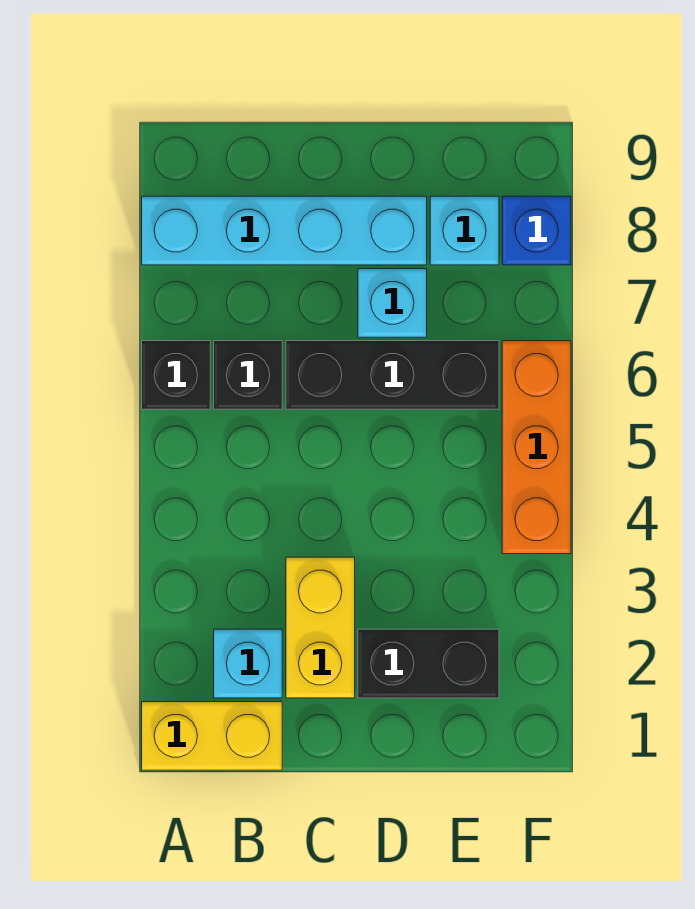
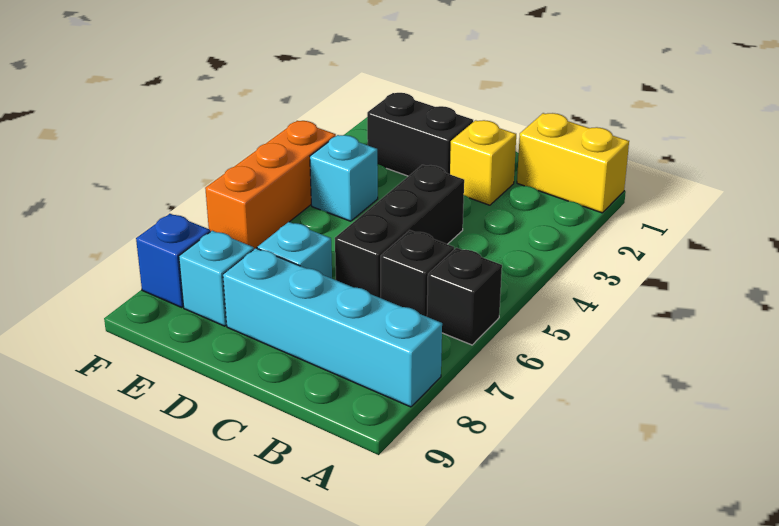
cyan brick B2 level 1 -> cyan brick E4 level 1
yellow brick C2:C3 level 1 -> yellow brick C2 level 1
black brick C6:E6 level 1 -> black brick C4:C6 level 1

